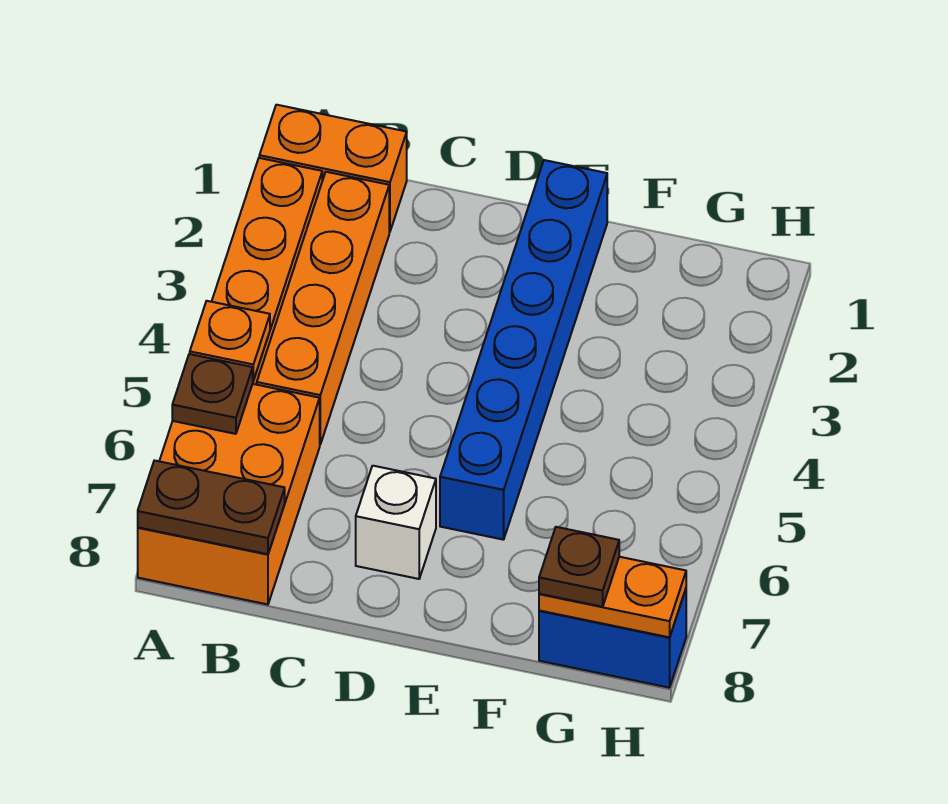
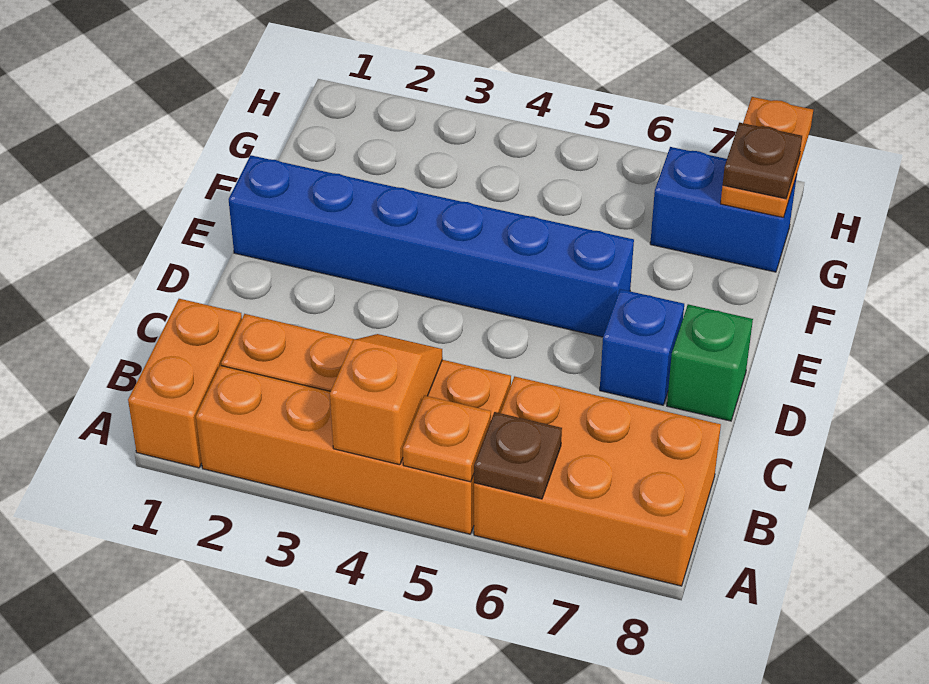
none -> orange slope A4:B4 level 2 top A
brown plate A8:B8 level 2 -> none
white brick D7 level 1 -> blue brick D7 level 1
none -> green brick D8 level 1
blue brick G8:H8 level 1 -> blue brick G7:G8 level 1

